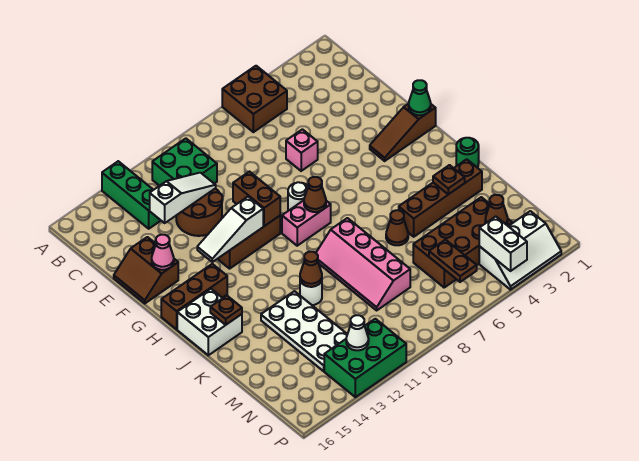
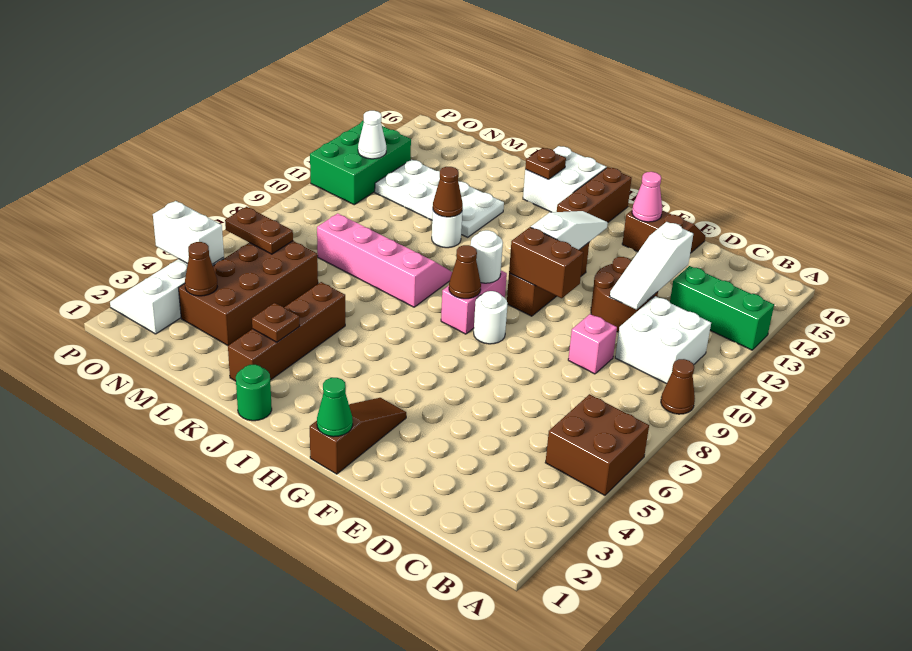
green brick B10:C11 level 1 -> white brick B10:C11 level 1
pink brick E6 level 1 -> pink brick D9 level 1
none -> white round brick H9 level 2
brown cone K6 level 1 -> brown cone A9 level 1

